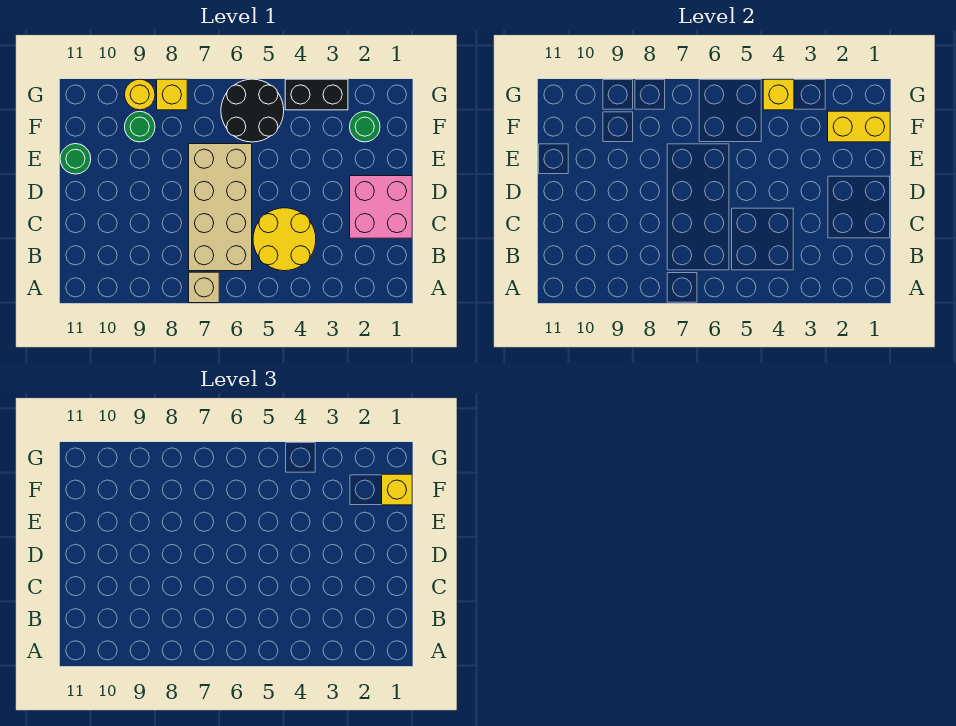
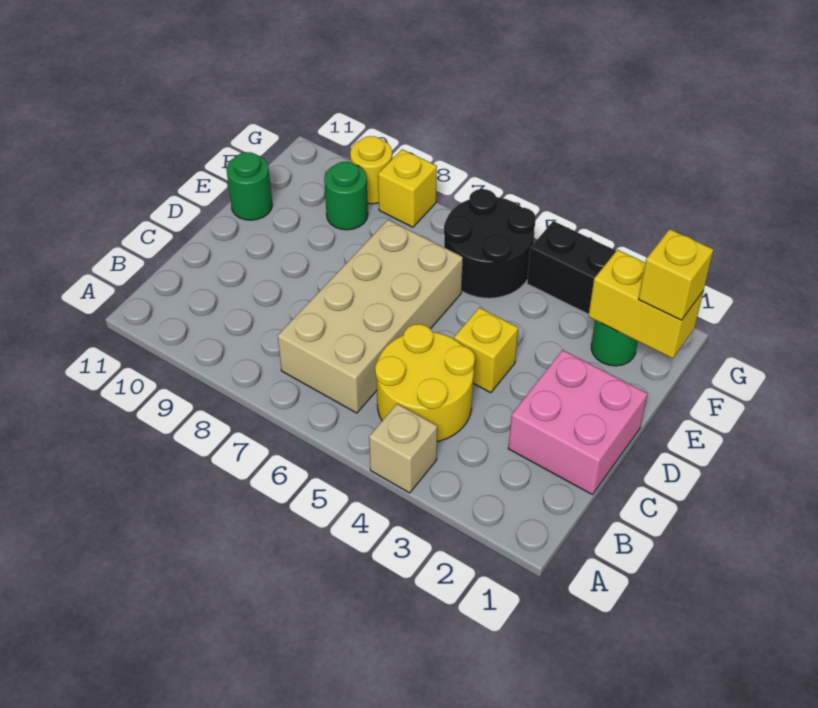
tan brick A7 level 1 -> tan brick A4 level 1
yellow brick G4 level 2 -> yellow brick D4 level 1

